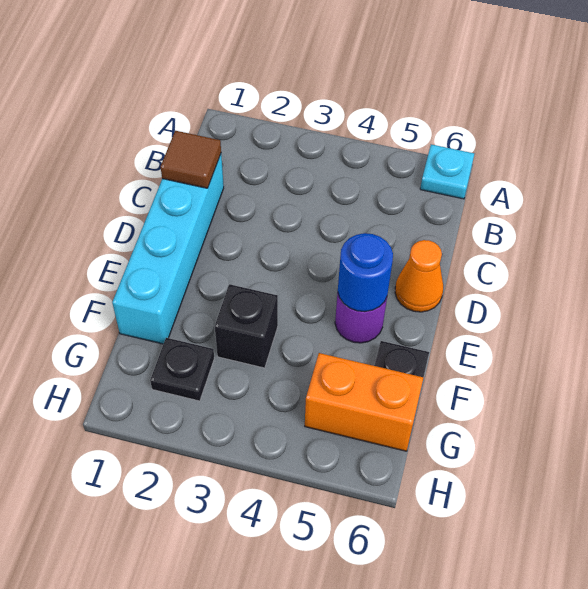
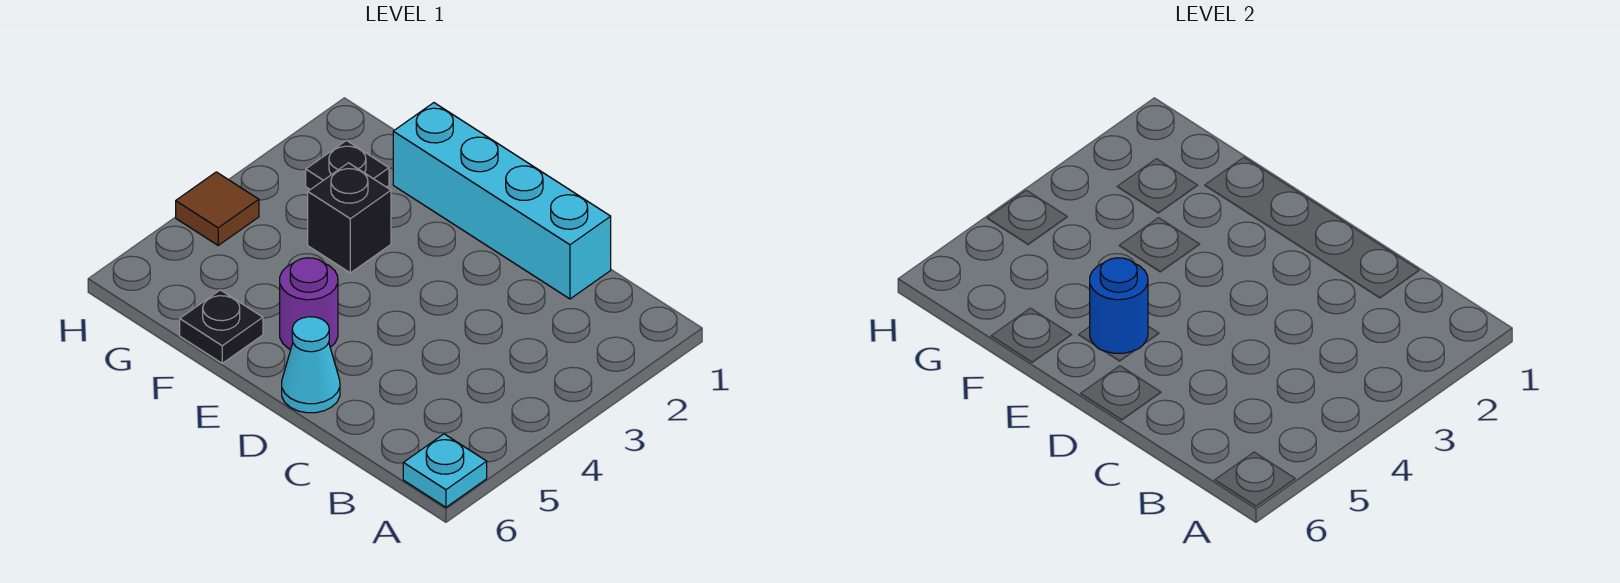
brown tile C1 level 2 -> brown tile H4 level 1
orange cone D6 level 1 -> cyan cone D6 level 1
orange brick G5:G6 level 1 -> none

